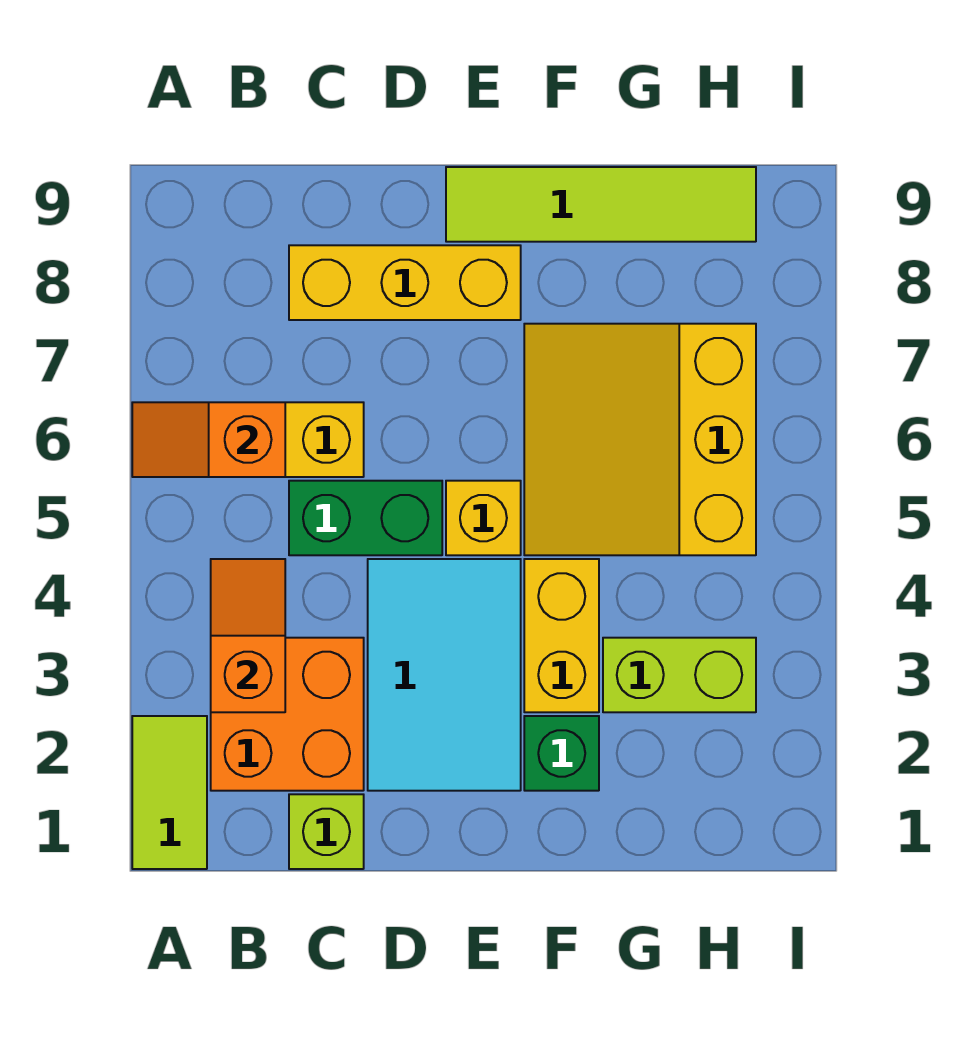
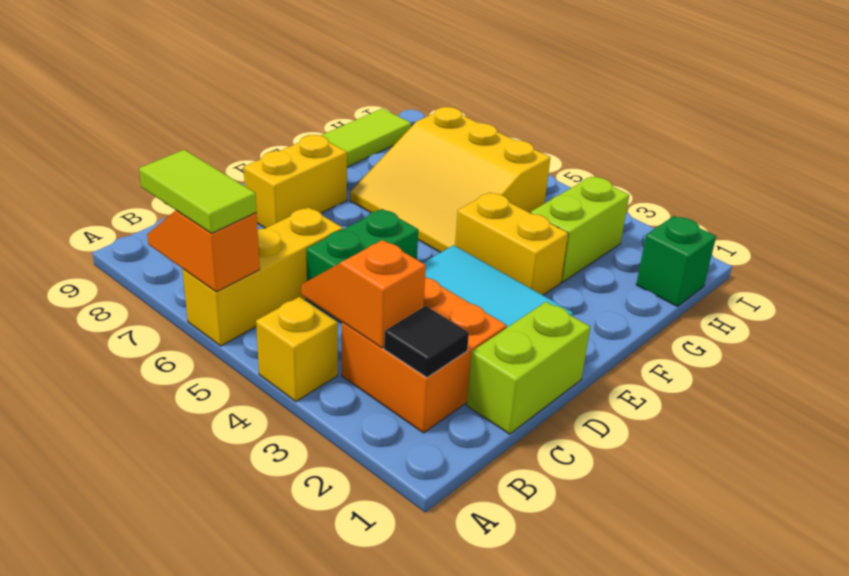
lime tile A1:A2 level 1 -> lime tile A6:A7 level 3
orange slope A6:B6 level 2 top B -> orange slope A6:A7 level 2 top 6
none -> black tile B2 level 2
lime brick C1 level 1 -> lime brick C1:D1 level 1
yellow brick C8:E8 level 1 -> yellow brick D8:E8 level 1
yellow brick E5 level 1 -> yellow brick A4 level 1
green brick F2 level 1 -> green brick H1 level 1

